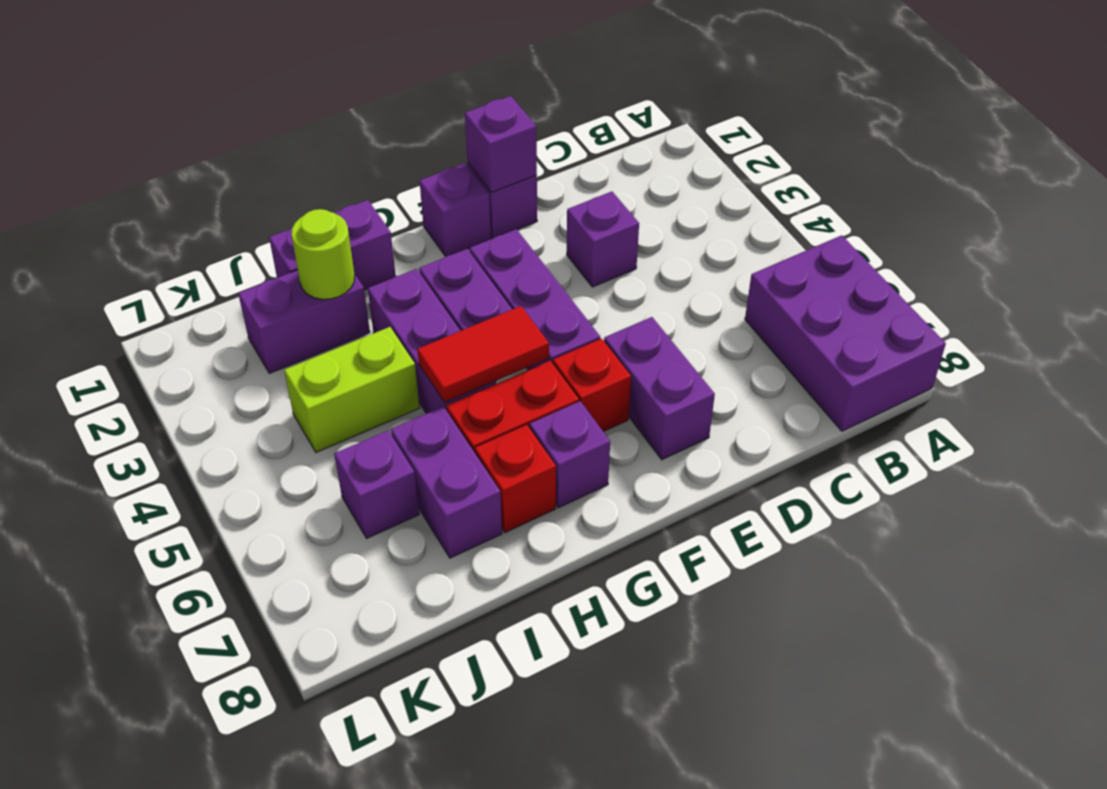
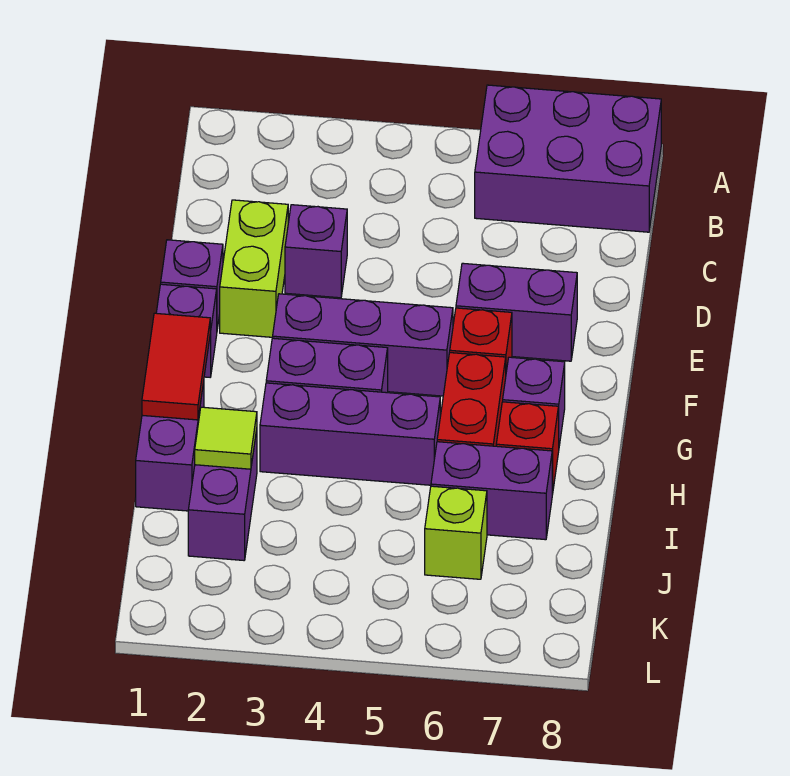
purple brick E1 level 2 -> none
red tile G5:H5 level 2 -> red tile G1:H1 level 2
lime round brick I2 level 2 -> lime tile I2 level 2
lime brick I4:J4 level 1 -> lime brick D2:E2 level 1
purple brick J6 level 1 -> lime brick J6 level 1

